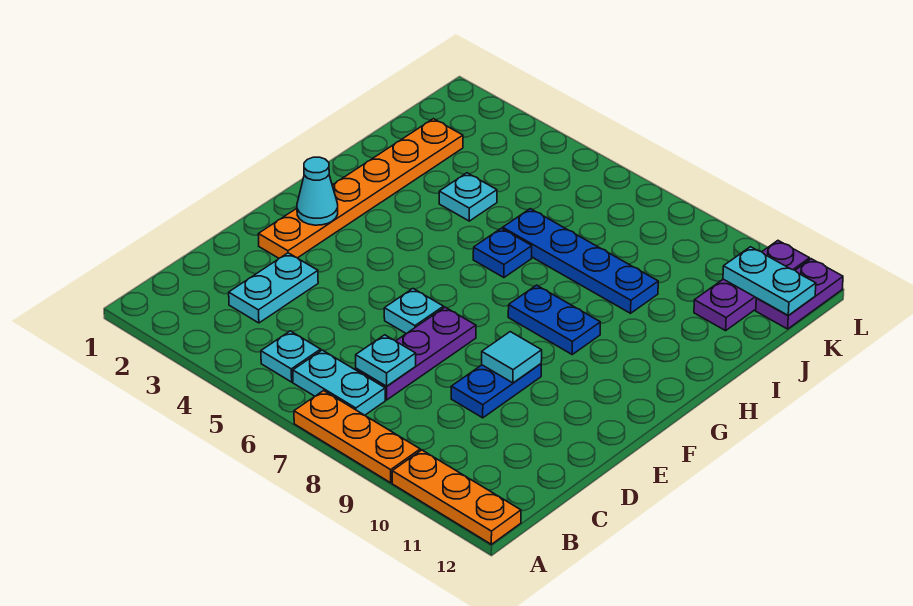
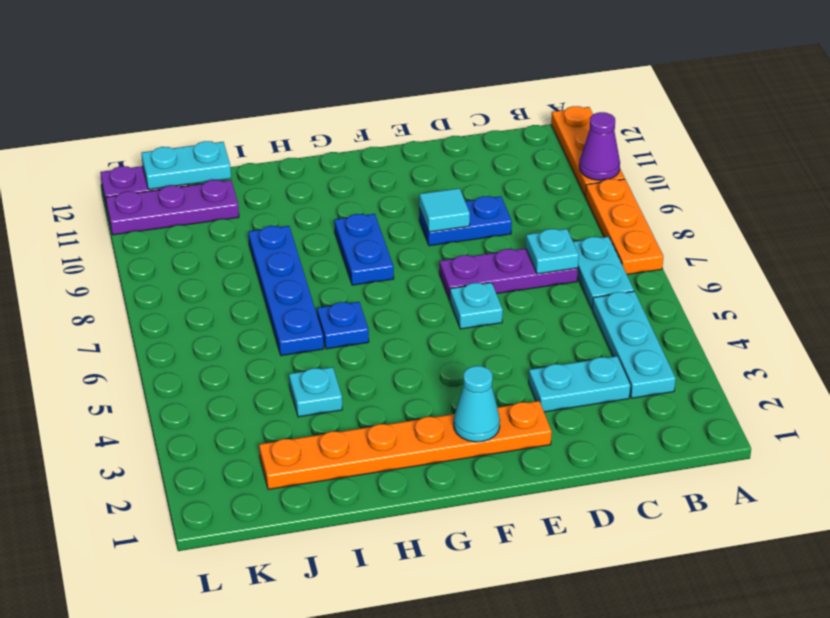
none -> purple cone A10 level 2
cyan plate B5 level 1 -> cyan plate B3:B5 level 1
cyan plate K11:K12 level 2 -> cyan plate J12:K12 level 2

